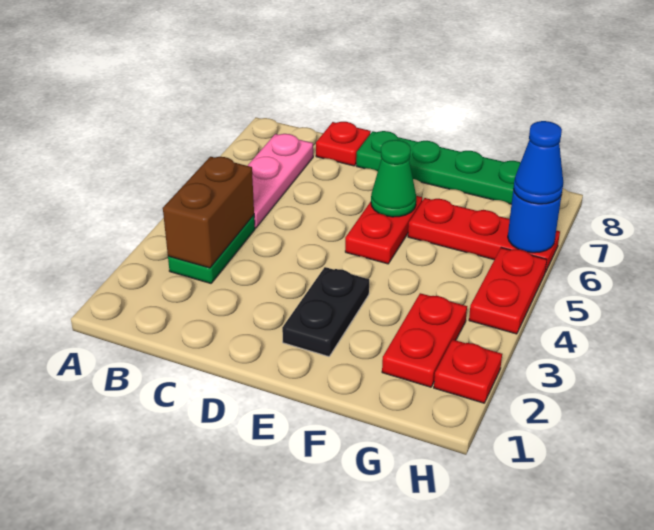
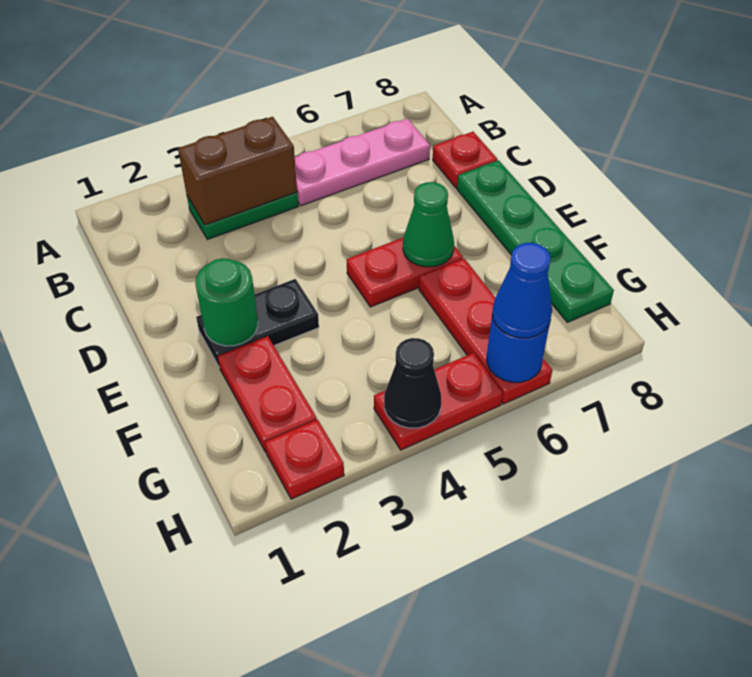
none -> green round brick E2 level 2
red plate G2:G3 level 1 -> red plate F2:G2 level 1
none -> black cone H4 level 2

